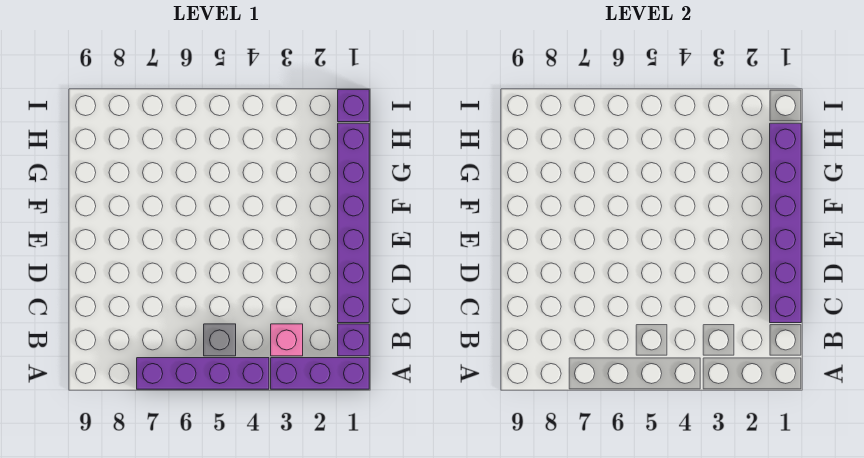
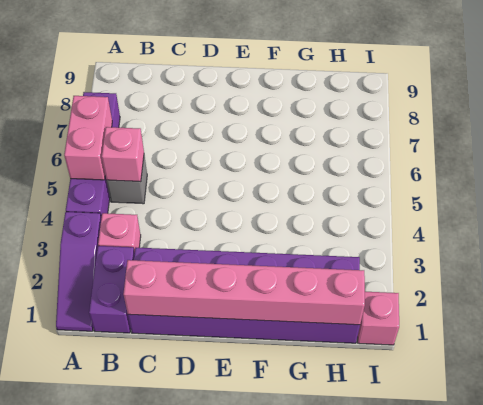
purple brick A1:A3 level 1 -> purple slope A1:A3 level 1 top 3
none -> pink brick A5:A6 level 2
purple brick B1 level 1 -> purple brick B1:B2 level 1
none -> pink brick B5 level 2
purple brick C1:H1 level 1 -> purple brick C1:H2 level 1
purple brick C1:H1 level 2 -> pink brick C1:H1 level 2
purple brick I1 level 1 -> pink brick I1 level 1

